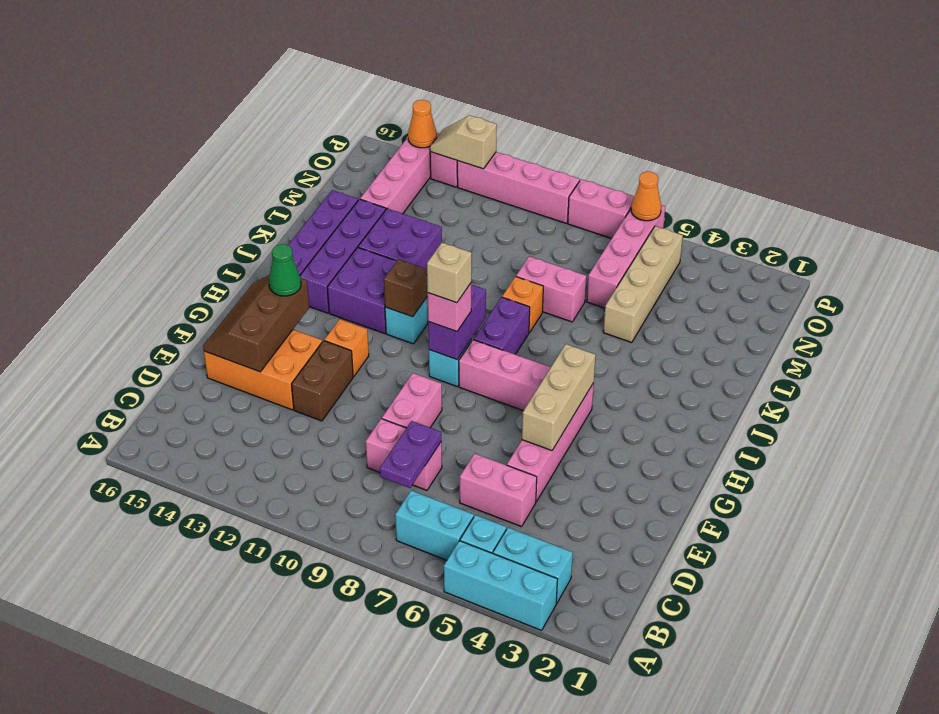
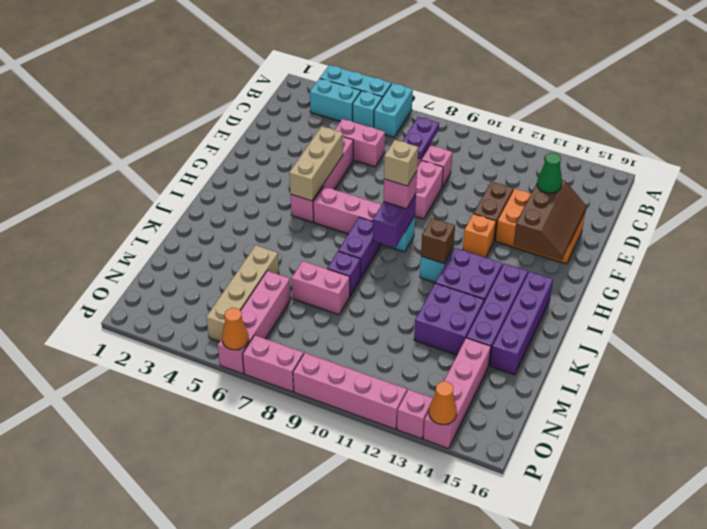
cyan brick B6:B7 level 1 -> cyan brick A6:B6 level 1
green cone G14 level 3 -> green cone E14 level 3
orange brick K8 level 1 -> purple brick K8 level 1
tan slope P12:P13 level 2 top 12 -> none

